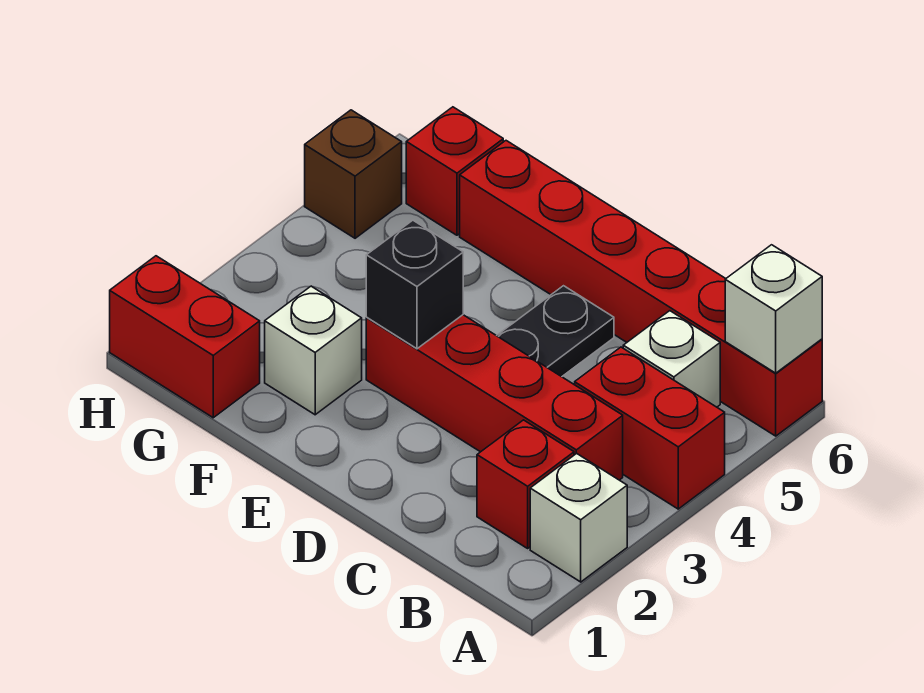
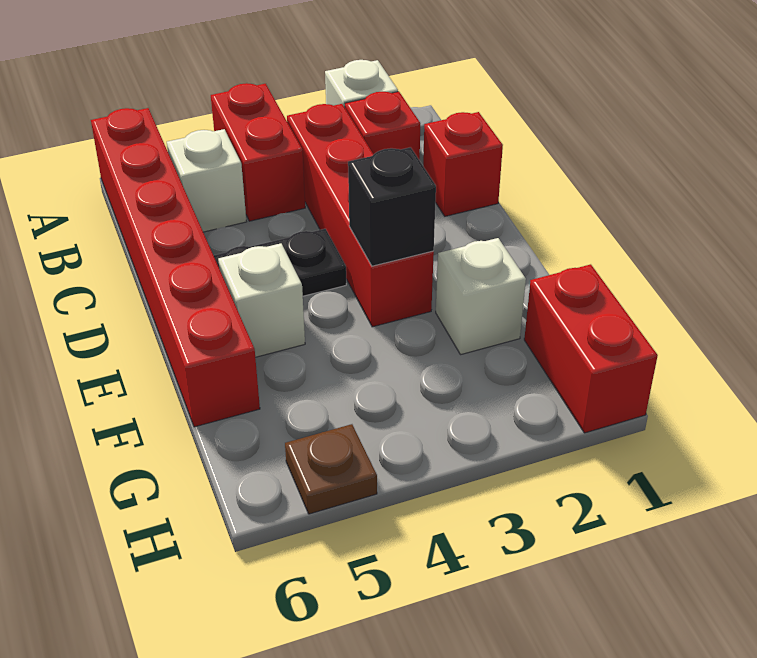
white brick A6 level 2 -> white brick E5 level 1
red brick G6 level 1 -> red brick C1 level 1
brown brick H5 level 1 -> brown plate H5 level 1

